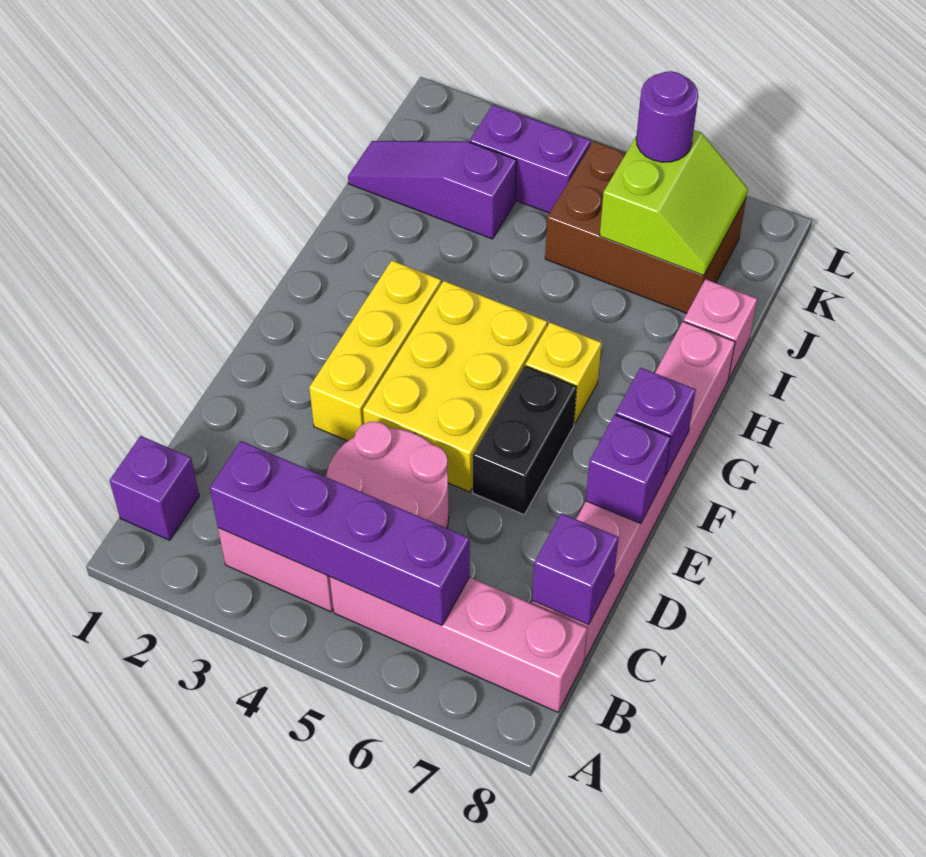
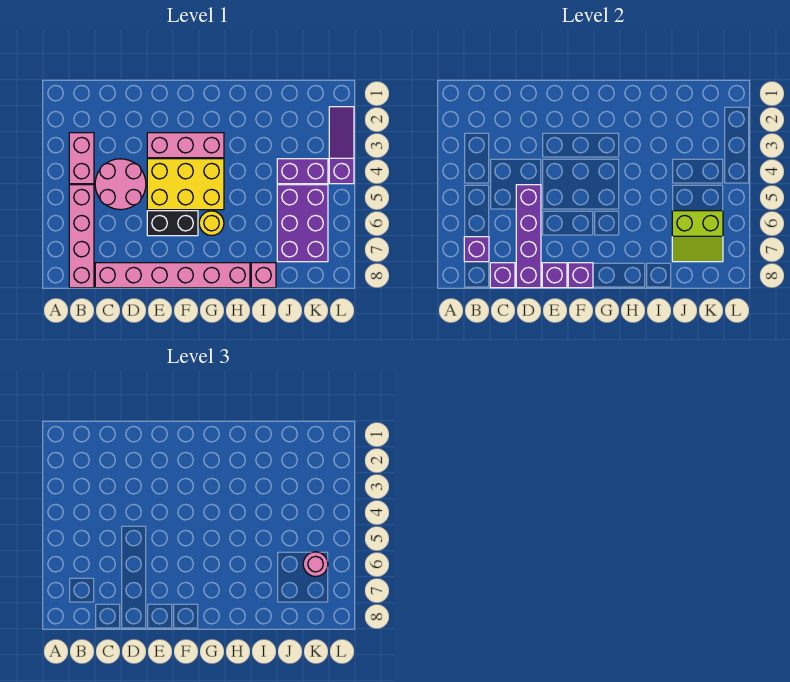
purple brick B1 level 1 -> purple brick B7 level 2
purple brick B3:B6 level 2 -> purple brick D5:D8 level 2
yellow brick E3:G3 level 1 -> pink brick E3:G3 level 1
yellow brick G6 level 1 -> yellow round brick G6 level 1
purple slope J1:J3 level 1 top 3 -> purple slope L2:L4 level 1 top 4
brown brick J5:K7 level 1 -> purple brick J5:K7 level 1
purple brick K3:K4 level 1 -> purple brick J4:K4 level 1
purple round brick K6 level 3 -> pink round brick K6 level 3

